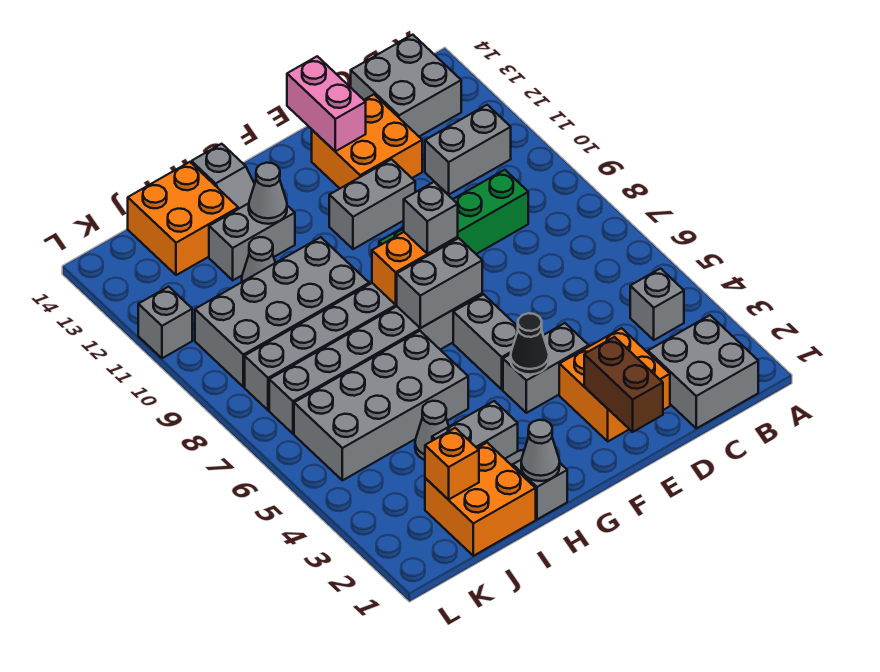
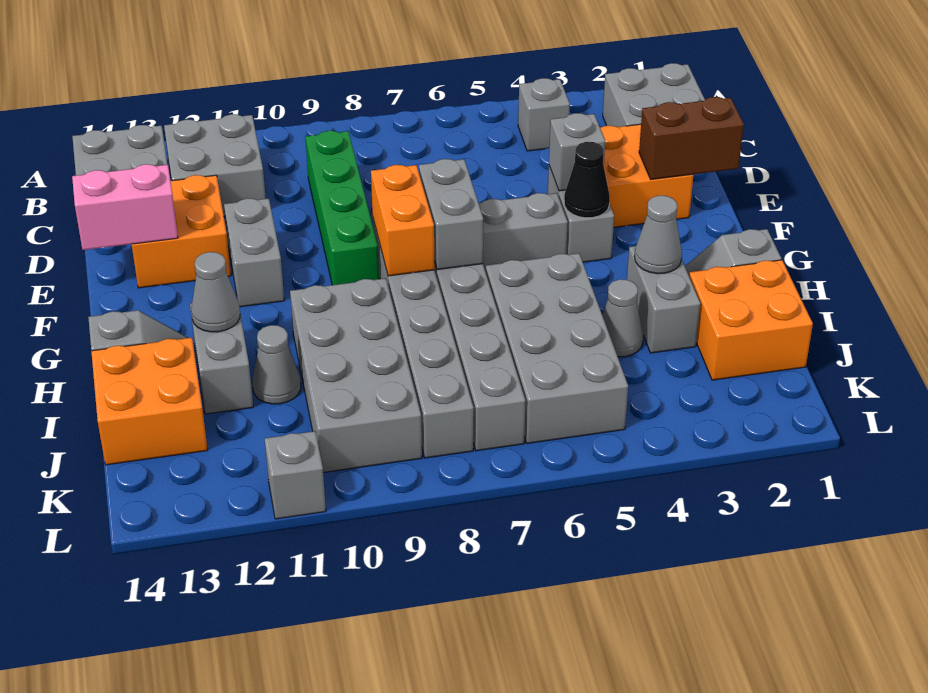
grey brick B11:C11 level 1 -> grey brick B11:C12 level 1
grey brick F8 level 3 -> grey brick E4 level 2
grey cone H1 level 2 -> grey cone H3 level 2
orange brick J2 level 2 -> none

